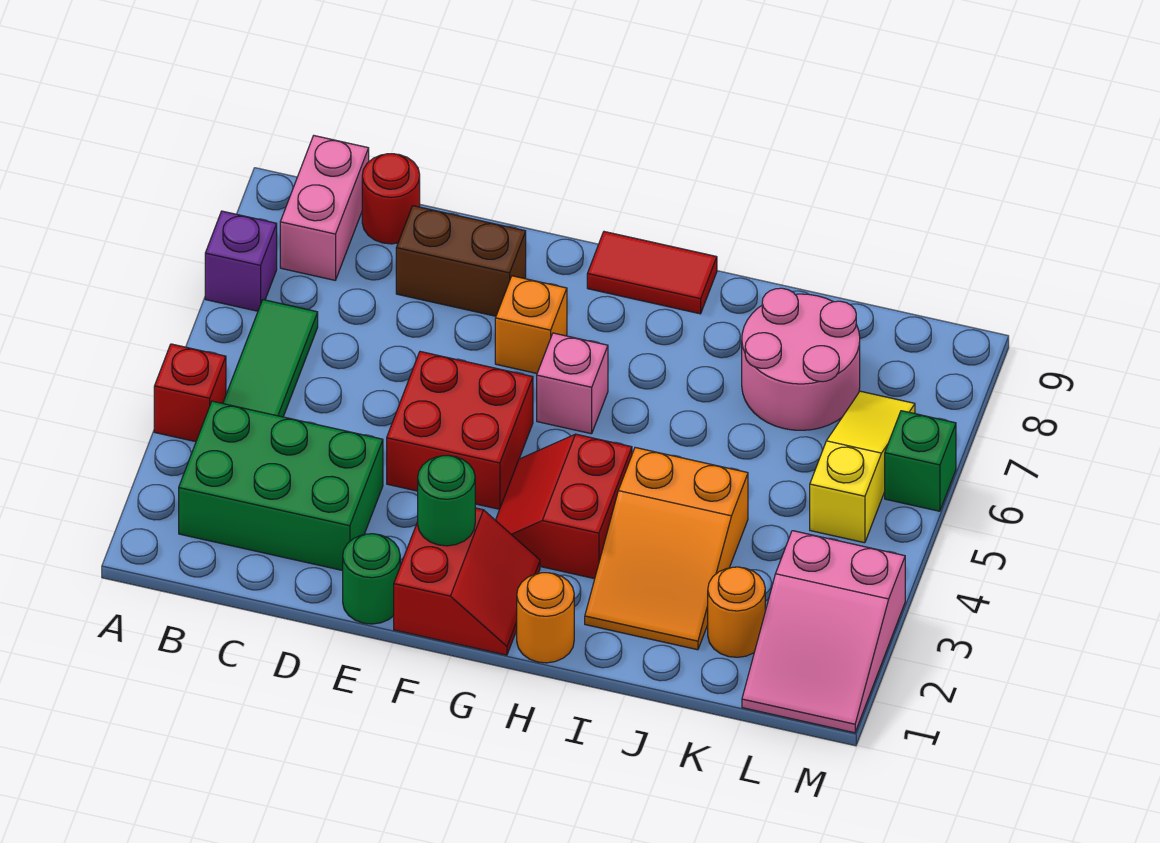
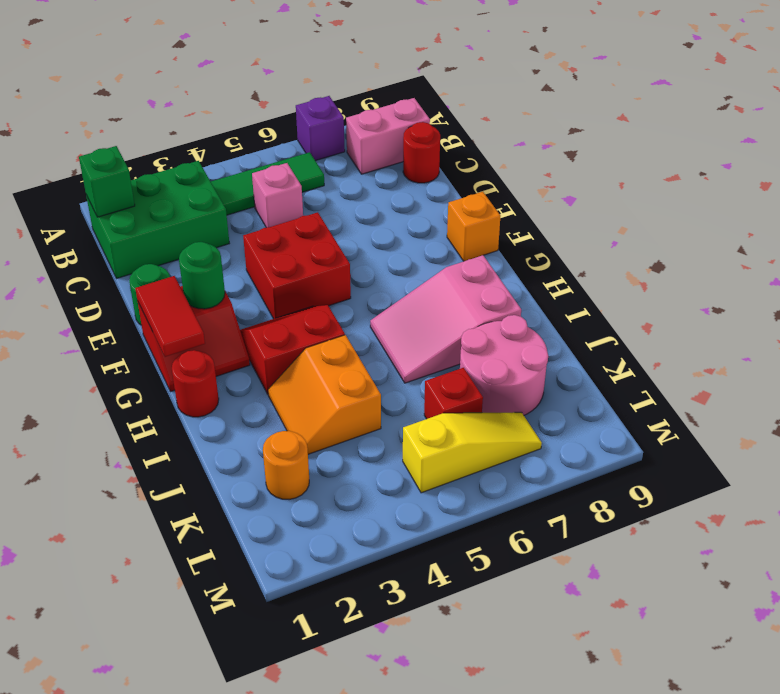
red brick A4 level 1 -> red brick K6 level 1
green brick B2:D3 level 1 -> green brick B1:C3 level 1
brown brick D8:E8 level 1 -> none
orange brick F7 level 1 -> orange brick F9 level 1
pink brick G6 level 1 -> pink brick C5 level 1
red tile G9:H9 level 1 -> red tile F1:G1 level 2
orange round brick H1 level 1 -> red round brick H1 level 1
orange slope I2:J4 level 1 top 4 -> orange slope I3:J4 level 1 top 4
pink slope L1:M3 level 1 top 3 -> pink slope H6:I8 level 1 top 8
green brick M6 level 1 -> green brick B1 level 2

